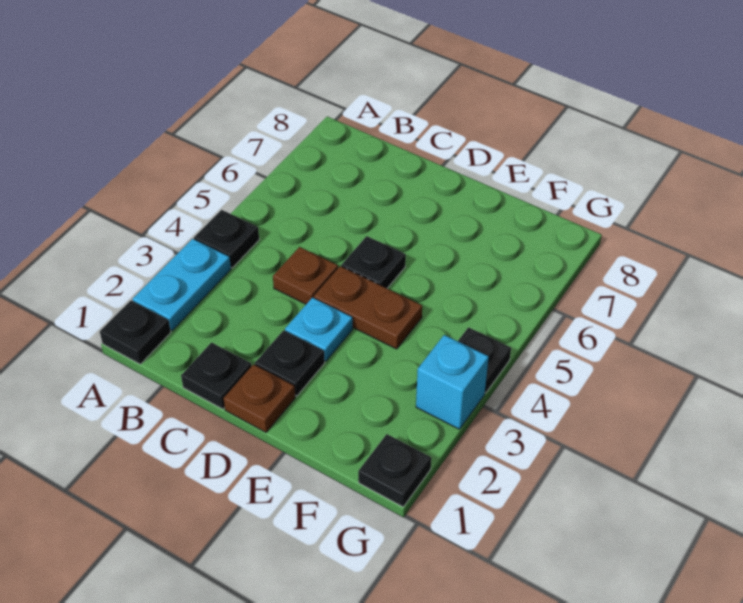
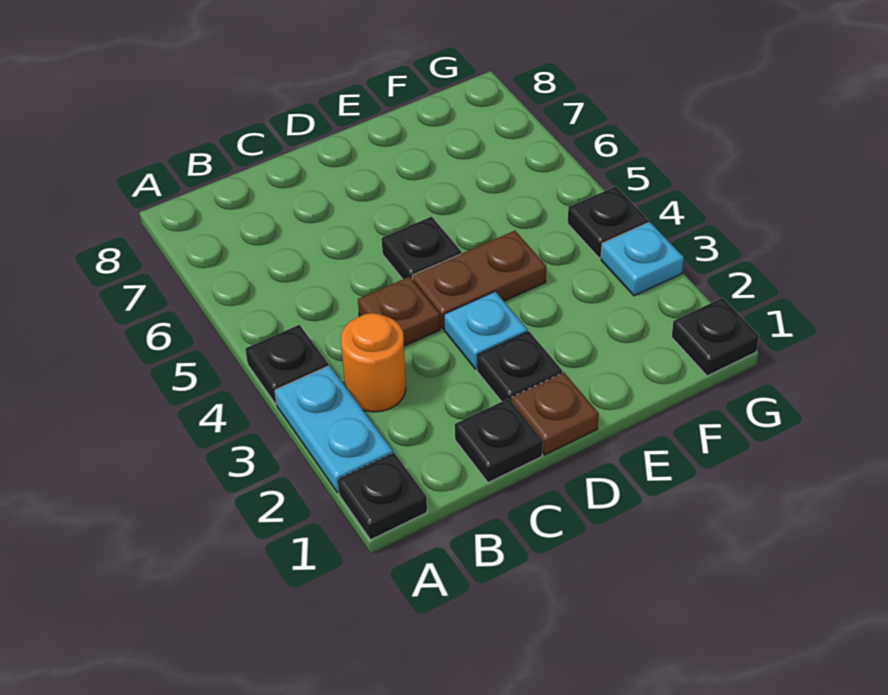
none -> orange round brick B3 level 1
cyan brick G3 level 1 -> cyan plate G3 level 1

